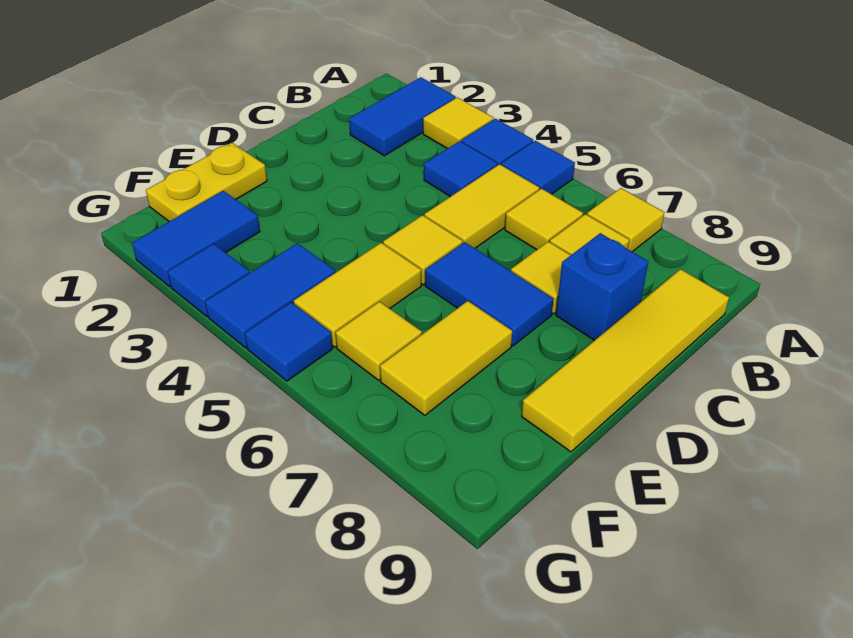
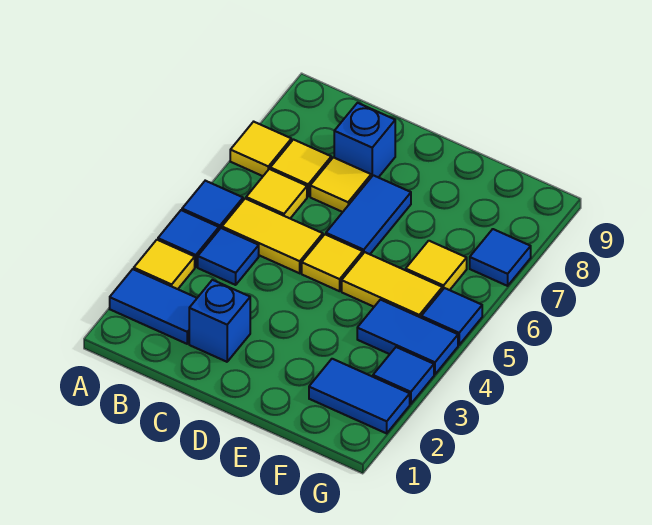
yellow tile B9:E9 level 1 -> none
none -> blue brick C2 level 1
yellow plate E1:F1 level 1 -> none
yellow tile E7:F7 level 1 -> none
none -> blue tile G7 level 1

